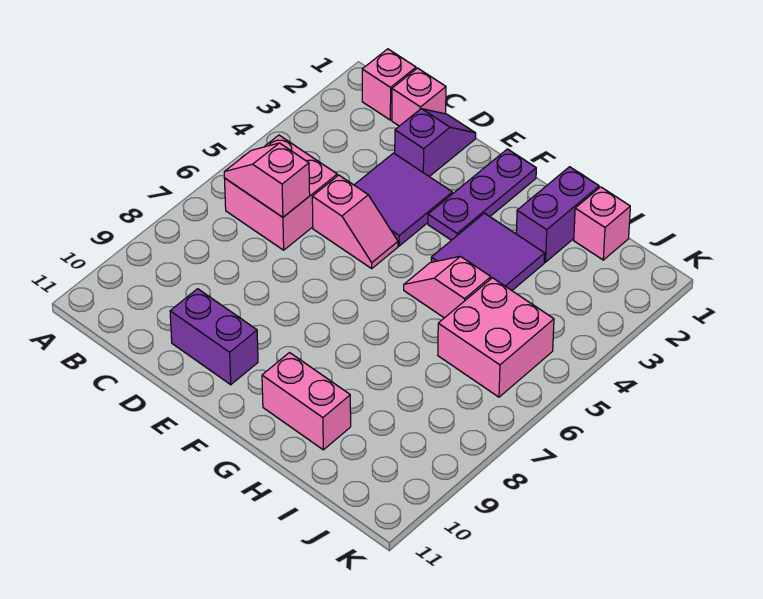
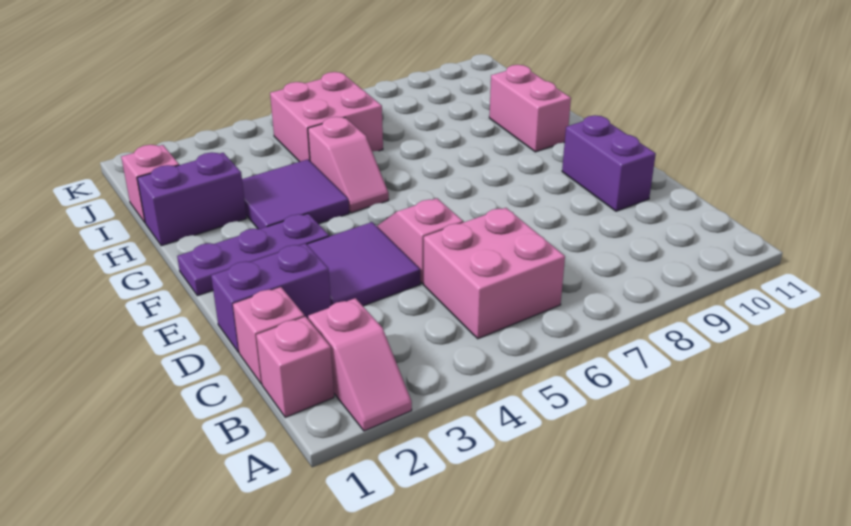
pink slope B6:C6 level 2 top C -> pink slope A2:B2 level 1 top B
purple slope D1:D2 level 1 top 2 -> purple brick D1:D2 level 1

